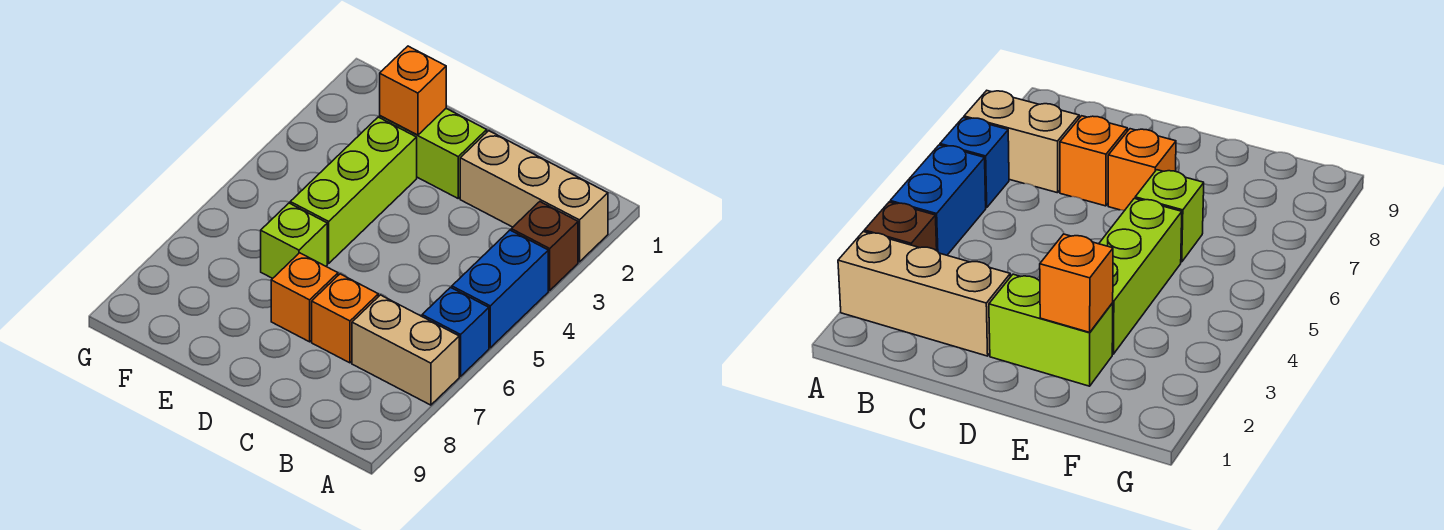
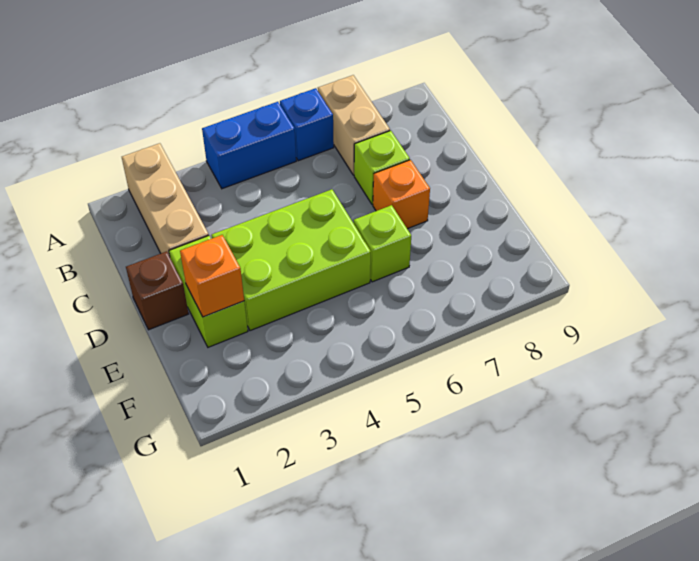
brown brick A3 level 1 -> brown brick D1 level 1
orange brick C7 level 1 -> lime brick C7 level 1
lime brick E3:E5 level 1 -> lime brick D3:E5 level 1

